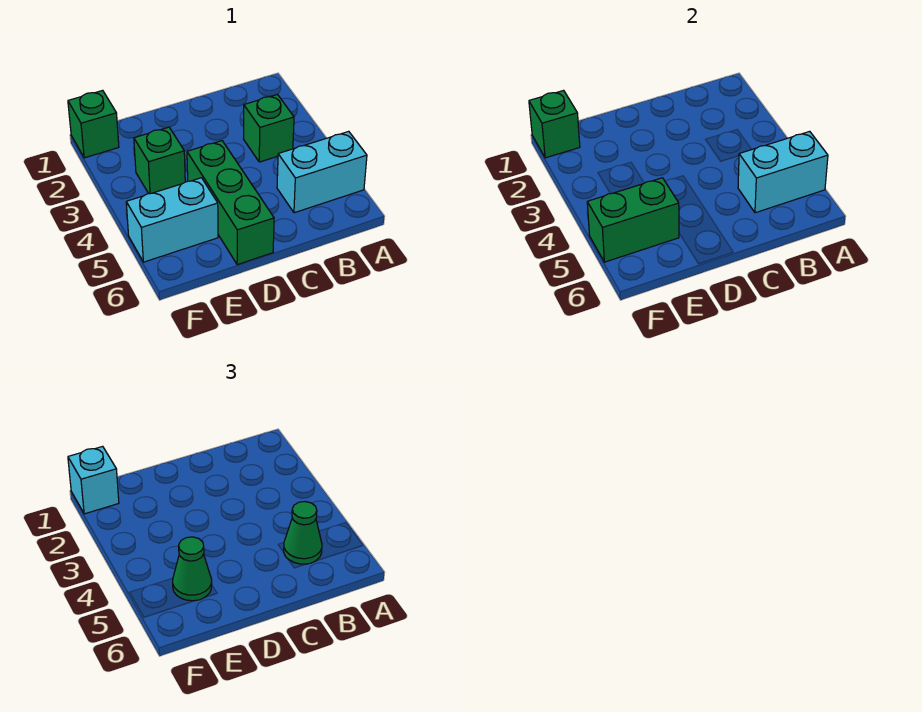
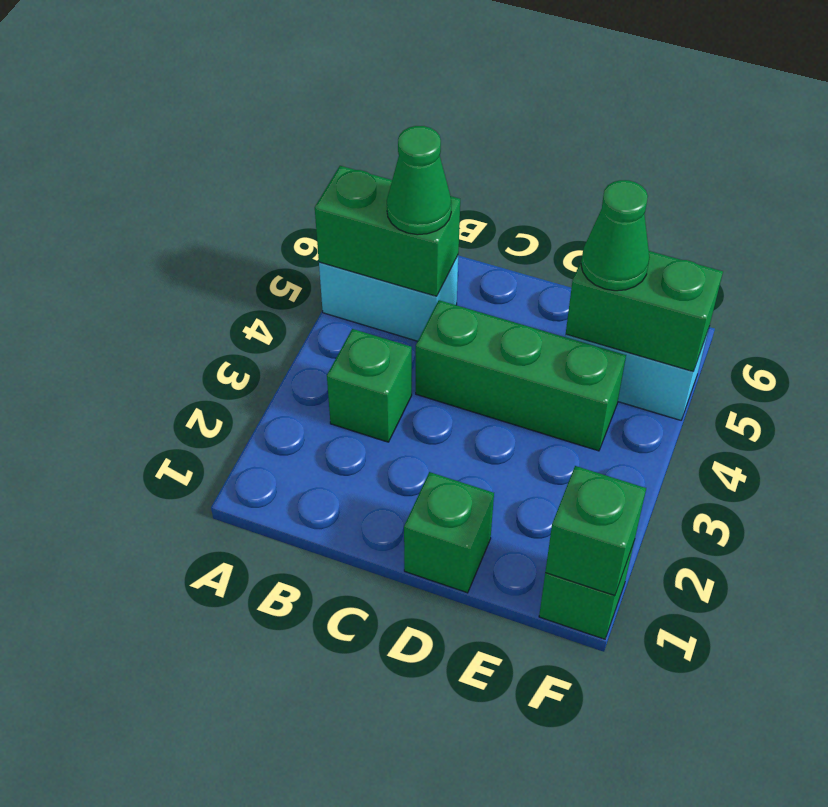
cyan brick A5:B5 level 2 -> green brick A5:B5 level 2
green brick D4:D6 level 1 -> green brick C4:E4 level 1
green brick E3 level 1 -> green brick D1 level 1
cyan brick F1 level 3 -> none

